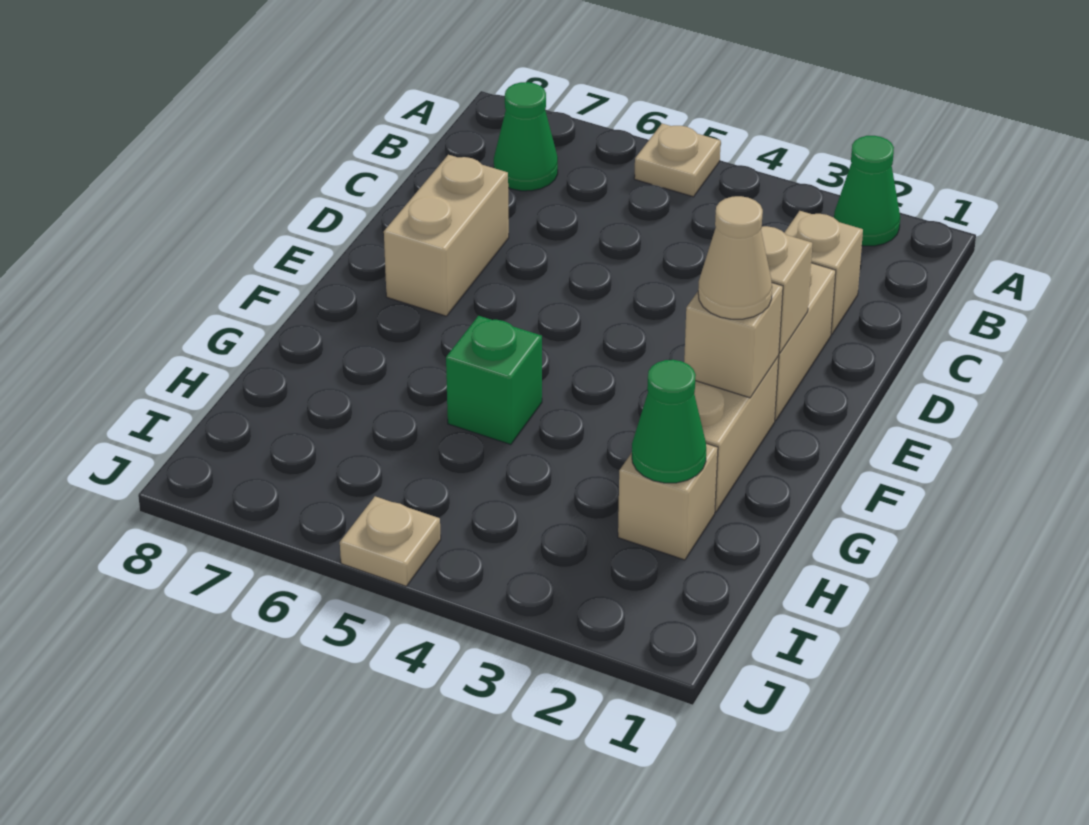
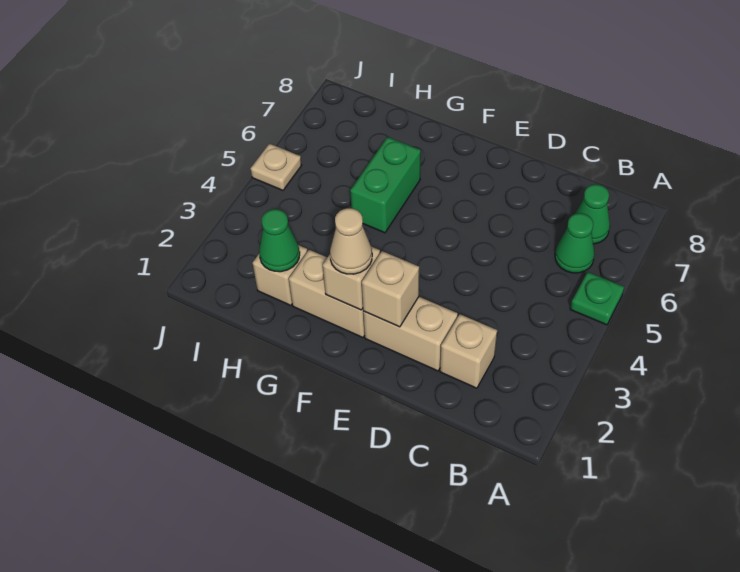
green cone A2 level 1 -> green cone B6 level 1
tan plate A5 level 1 -> green plate A5 level 1
tan brick D7:E7 level 1 -> none
green brick G5 level 1 -> green brick G5:G6 level 1

